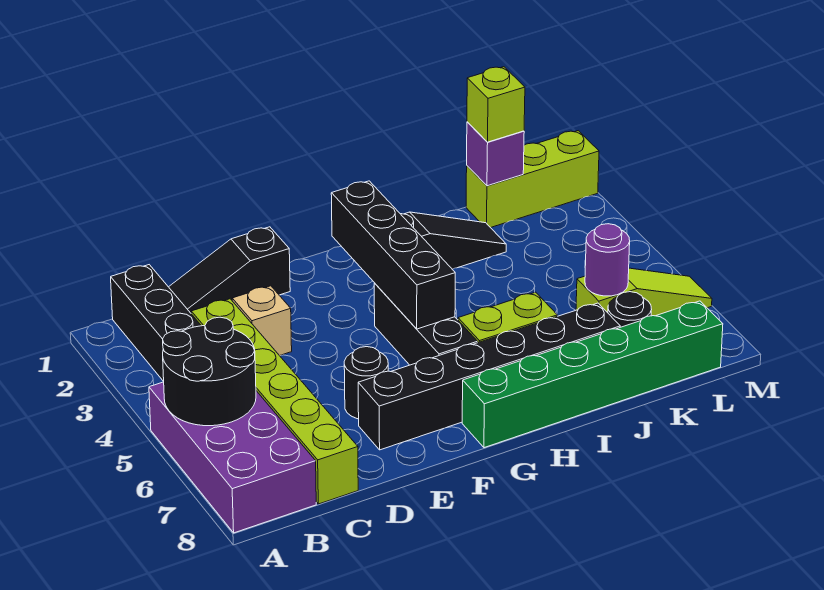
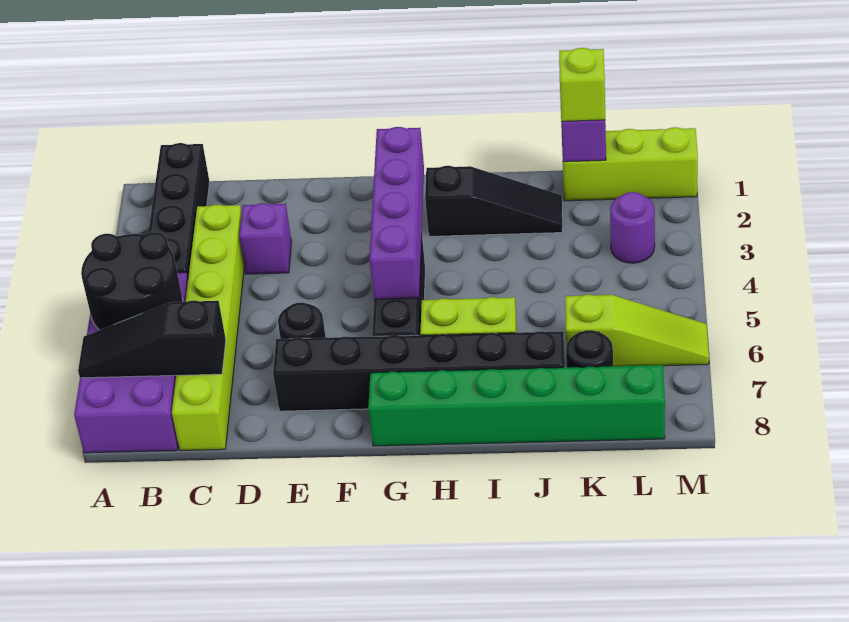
black slope C1:E1 level 1 top E -> black slope A7:C7 level 2 top C
tan brick D3 level 1 -> purple brick D3 level 1
black brick G2:G5 level 2 -> purple brick G2:G5 level 2
purple round brick K6 level 2 -> purple round brick L3 level 1

